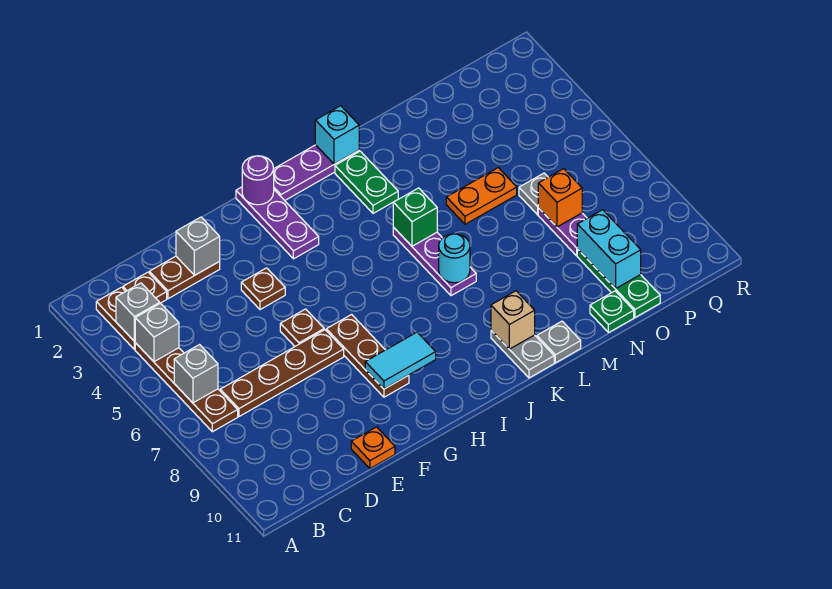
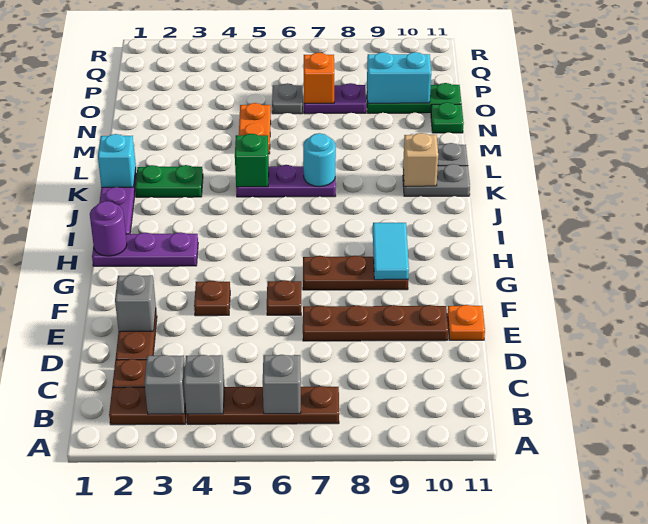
brown plate C7:F7 level 1 -> brown plate E7:E10 level 1

